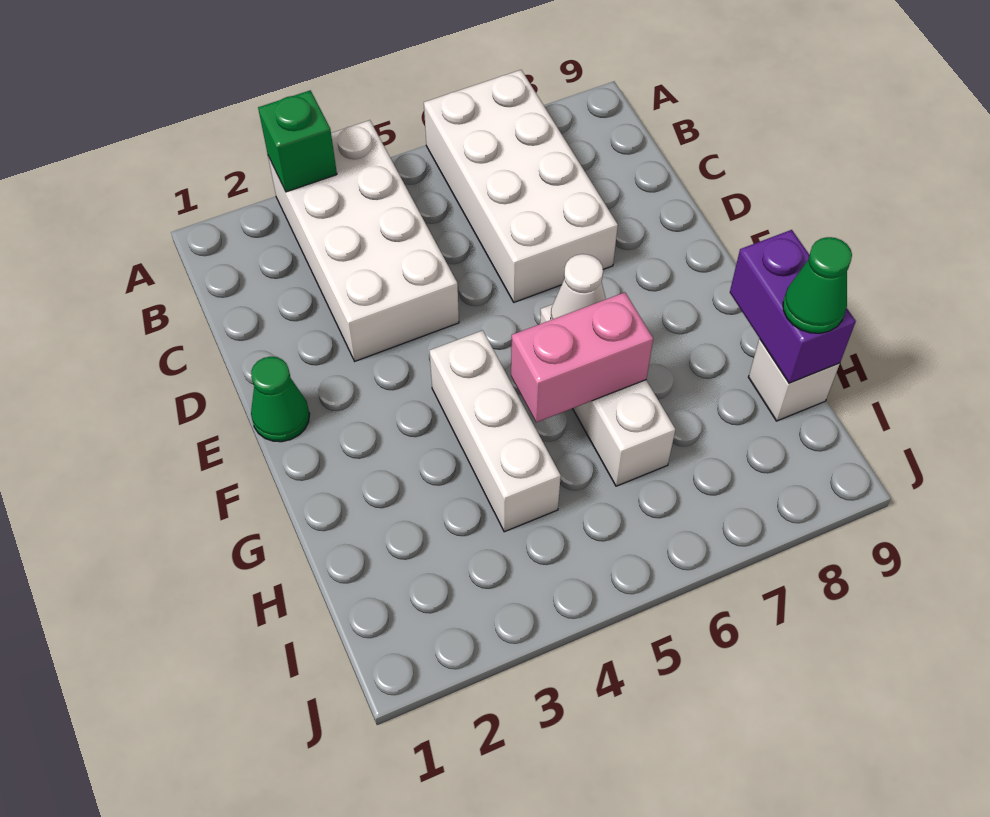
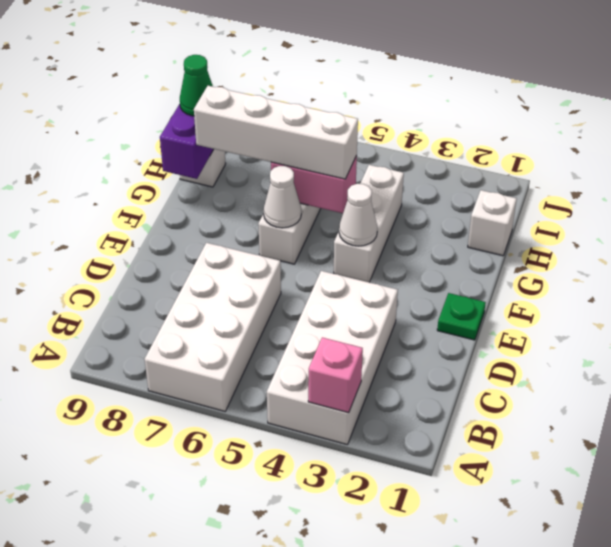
green brick A3 level 2 -> pink brick A3 level 2
green cone E1 level 1 -> green plate E1 level 1
none -> white cone F4 level 2
none -> white brick G5:G8 level 3
none -> white brick H1 level 1

